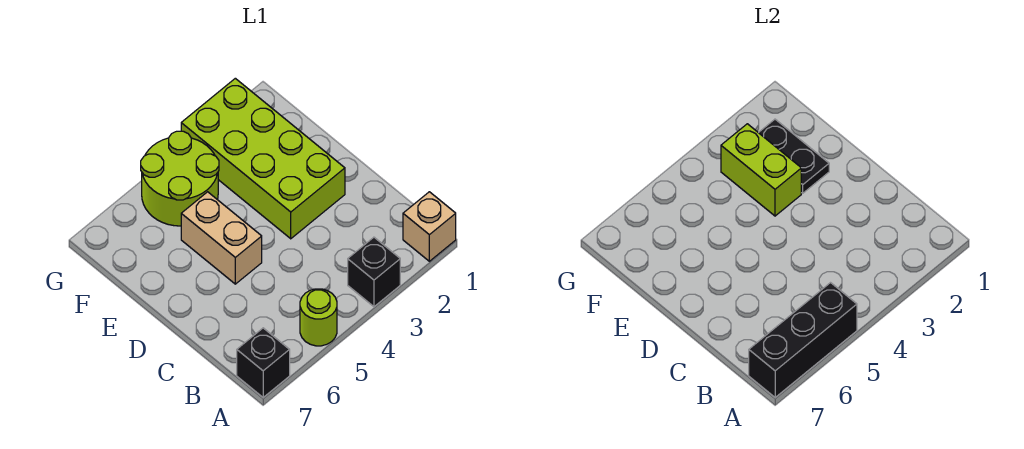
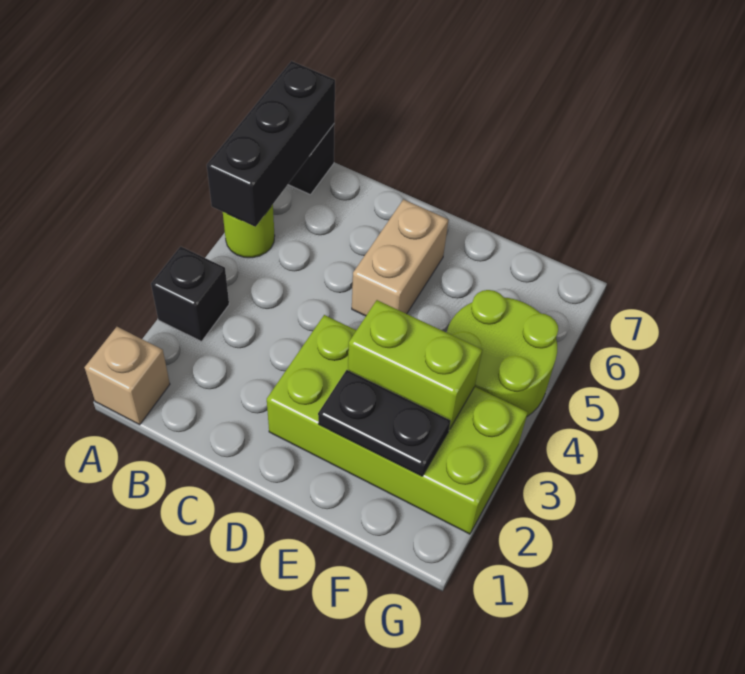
tan brick D5:E5 level 1 -> tan brick D5:D6 level 1

